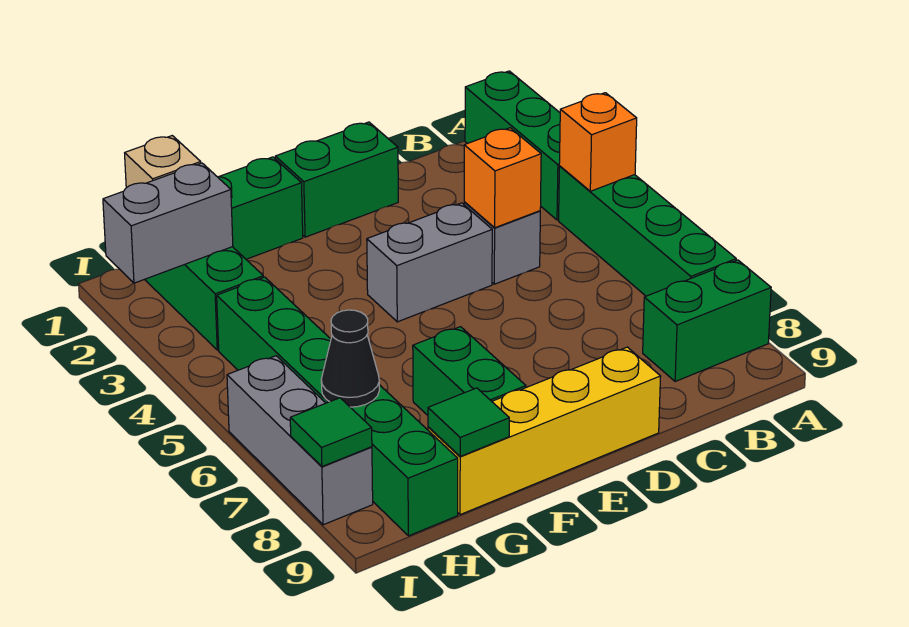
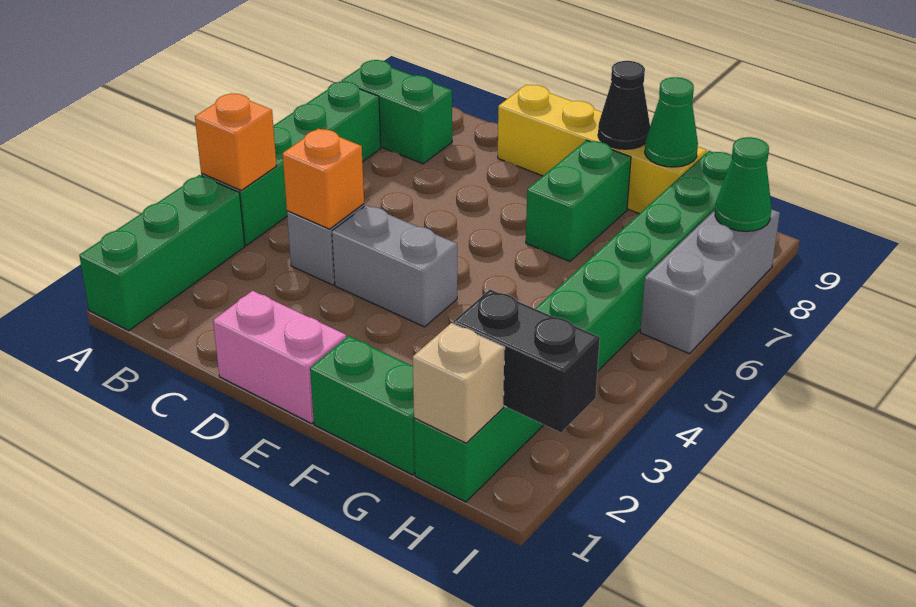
green brick D1:E1 level 1 -> pink brick D1:E1 level 1
green tile G9 level 2 -> green cone G9 level 2
grey brick H2:I2 level 2 -> black brick H2:I2 level 2
black cone H7 level 2 -> black cone F9 level 2
green tile I8 level 2 -> green cone I8 level 2

